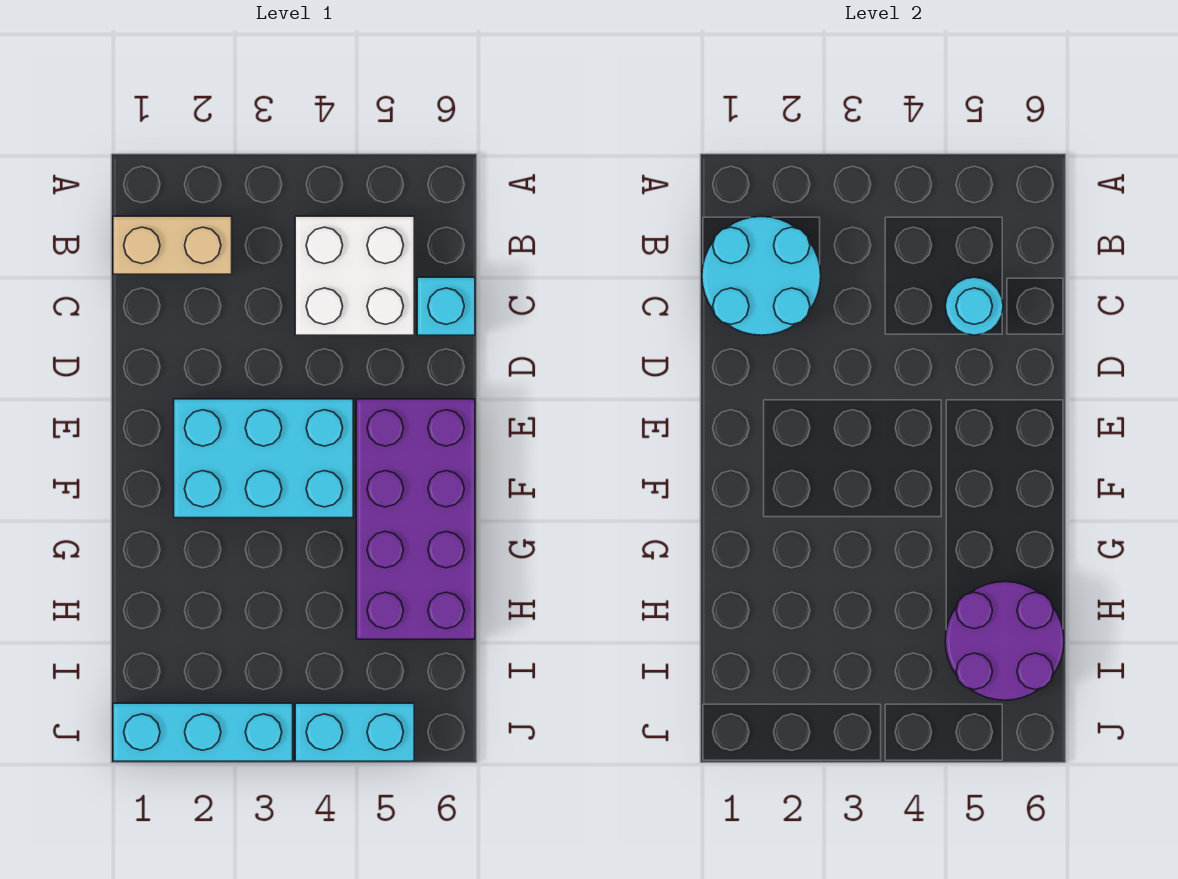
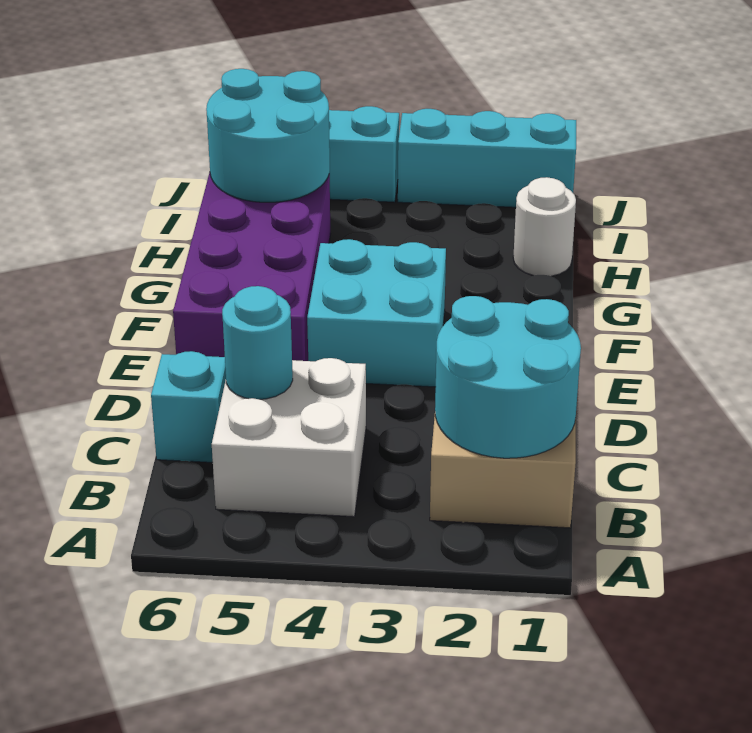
cyan brick E2:F4 level 1 -> cyan brick E3:F4 level 1
none -> white round brick H1 level 1
purple round brick H5:I6 level 2 -> cyan round brick H5:I6 level 2

